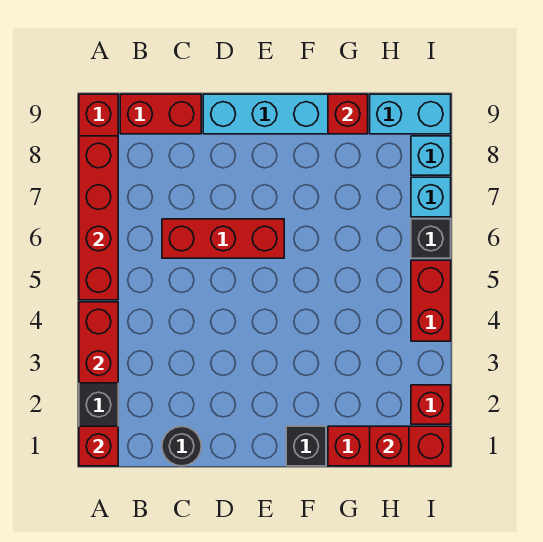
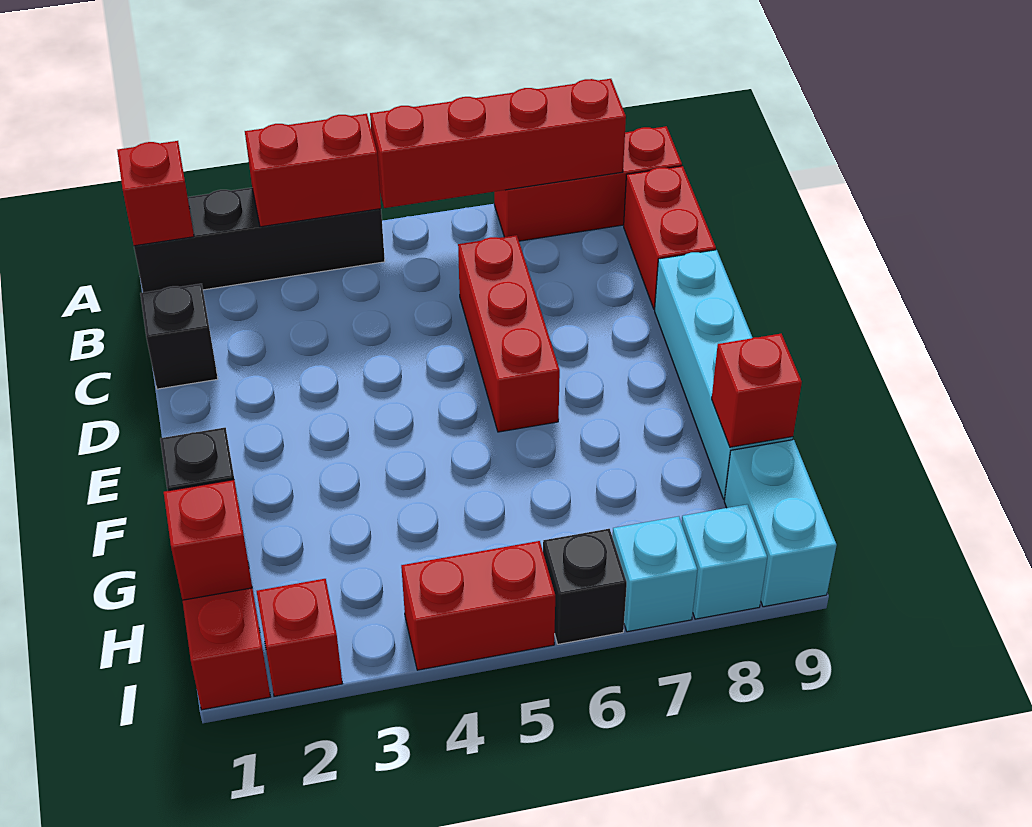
black round brick C1 level 1 -> black brick C1 level 1

